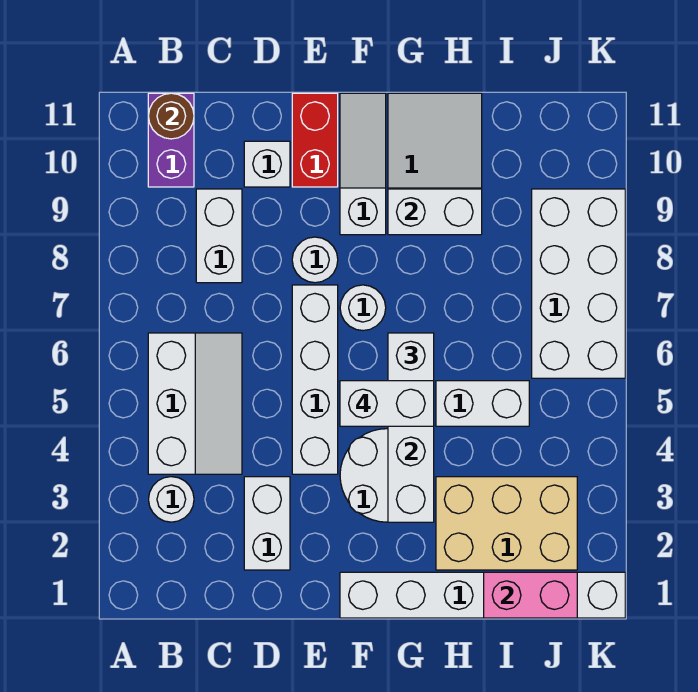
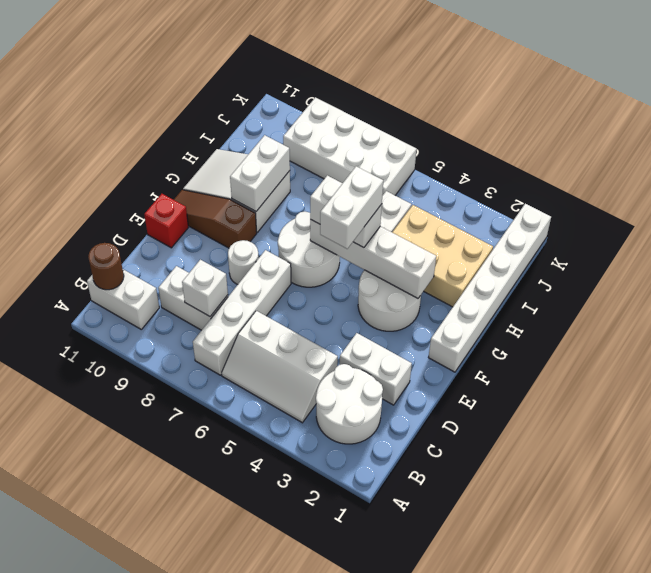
white round brick B3 level 1 -> white round brick B2:C3 level 1
white slope B4:C6 level 1 top B -> white slope B4:C6 level 1 top C
purple brick B10:B11 level 1 -> white brick B10:B11 level 1
white brick D10 level 1 -> white brick C8 level 2
white brick E4:E7 level 1 -> white brick B7:E7 level 1
red brick E10:E11 level 1 -> red brick E11 level 1
white round brick F7 level 1 -> white round brick F6:G7 level 1
white slope F9:F11 level 1 top 9 -> brown slope F9:F11 level 1 top 9
tan brick H2:J3 level 1 -> tan brick H2:I4 level 1
pink brick I1:J1 level 2 -> none

